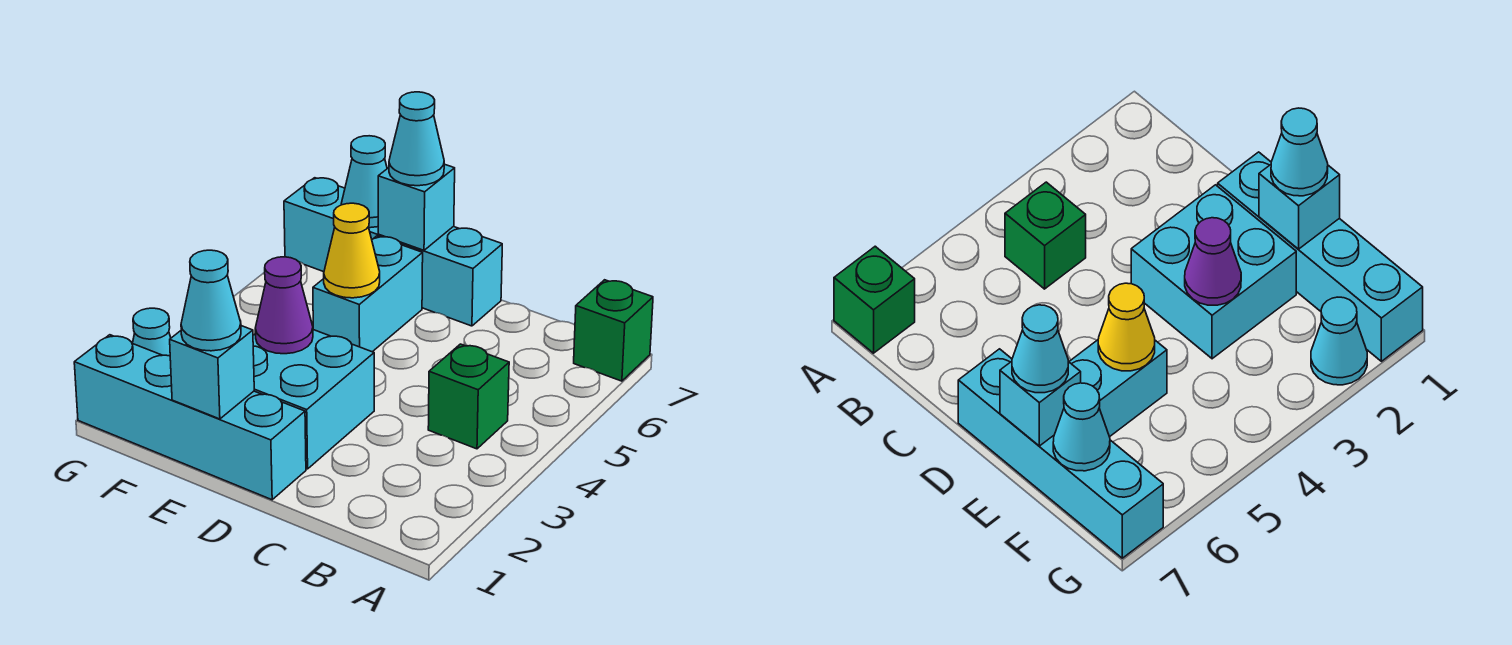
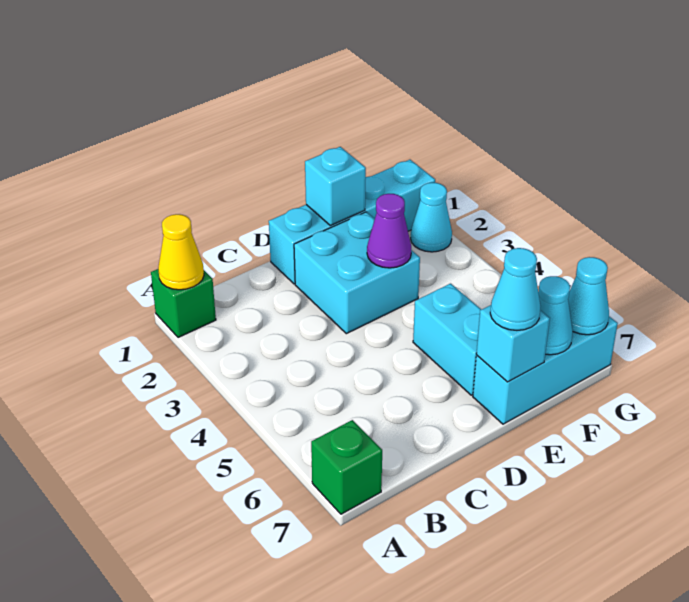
green brick B4 level 1 -> green brick A1 level 1
cyan brick D7:G7 level 1 -> cyan brick E7:G7 level 1
cyan cone E1 level 3 -> cyan cone G7 level 2
yellow cone E5 level 2 -> yellow cone A1 level 2

